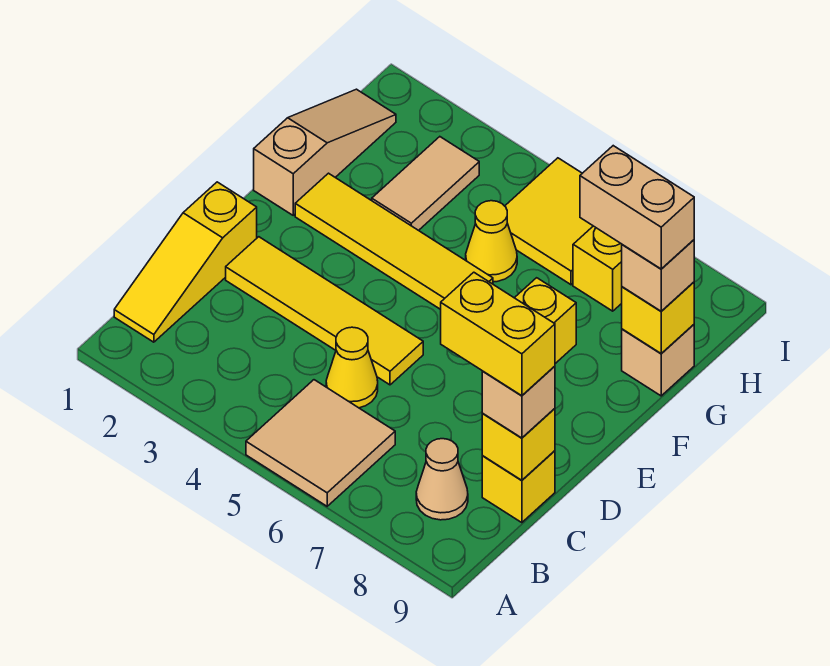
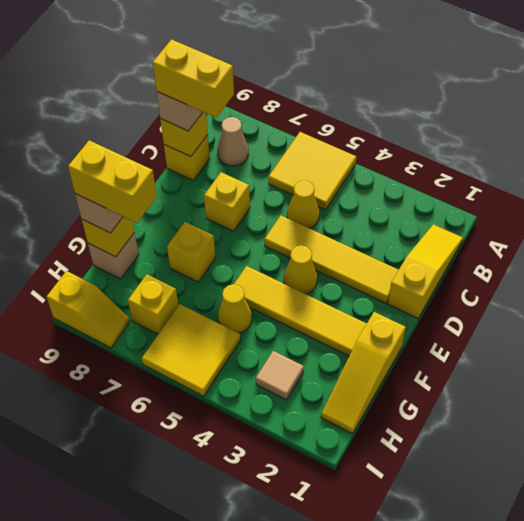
tan tile A5:B6 level 1 -> yellow tile A5:B6 level 1
none -> yellow brick D7 level 1
none -> yellow cone E4 level 1
tan slope F1:H1 level 1 top F -> yellow slope F1:H1 level 1 top F
tan tile G3:H3 level 1 -> tan tile H3 level 1
tan brick G8:G9 level 4 -> yellow brick G8:G9 level 4
none -> yellow slope I8:I9 level 1 top 9

